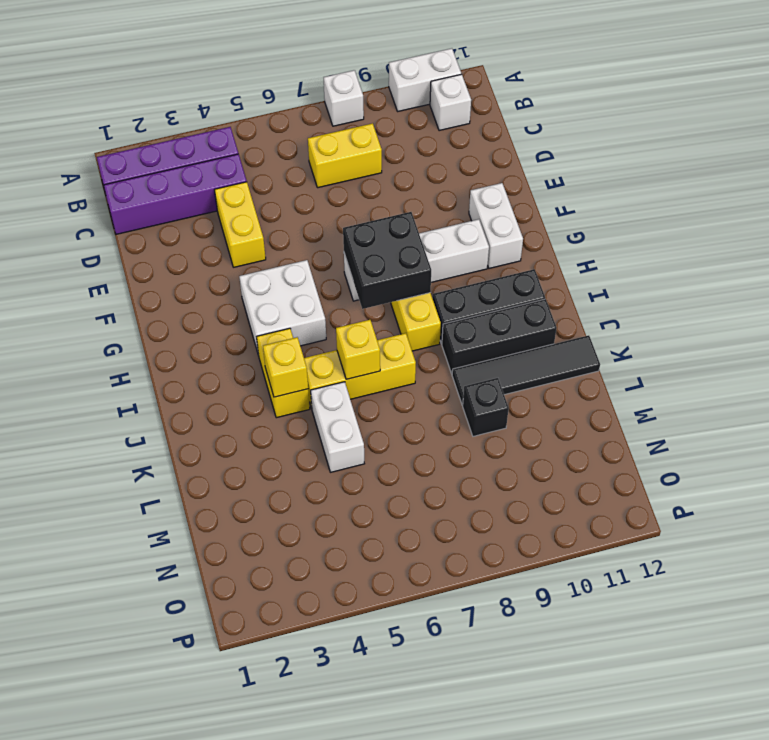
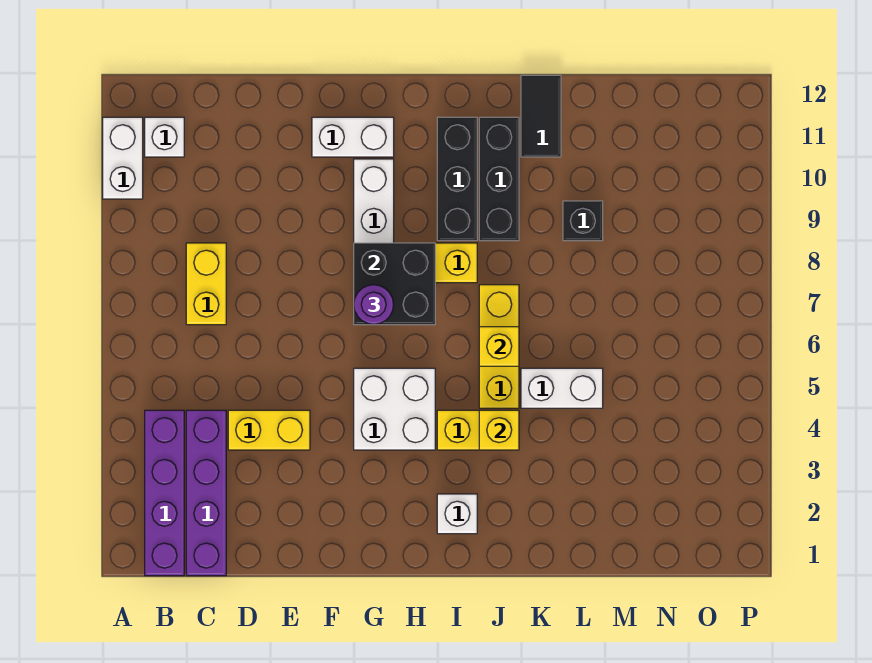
white brick A8 level 1 -> white brick I2 level 1
none -> purple round brick G7 level 3
black tile K9:K12 level 1 -> black tile K11:K12 level 1

